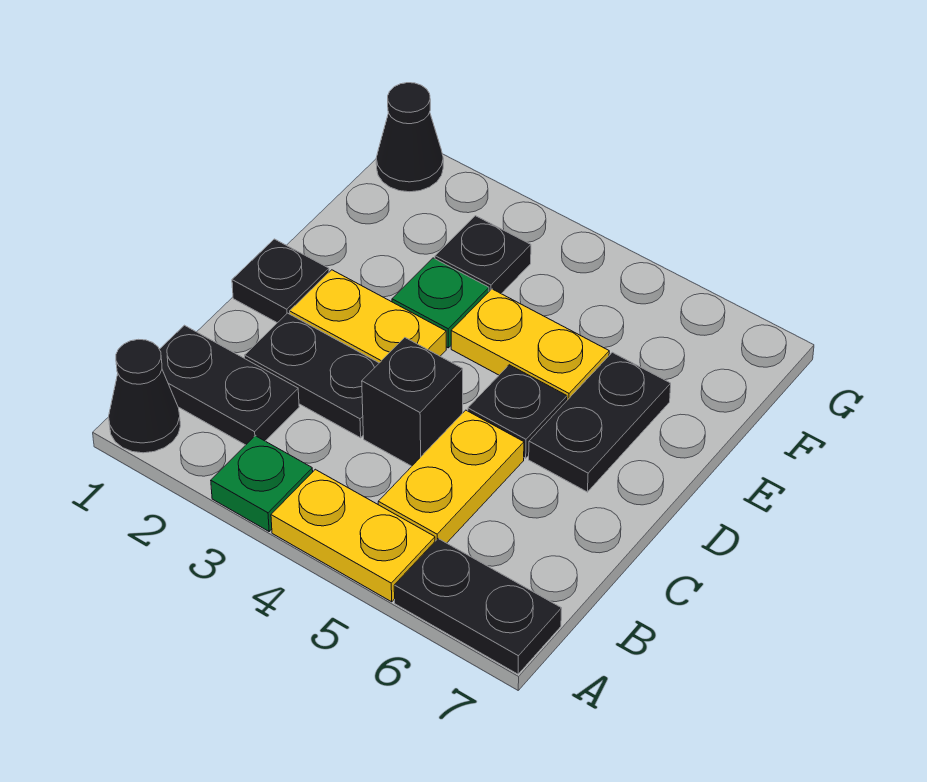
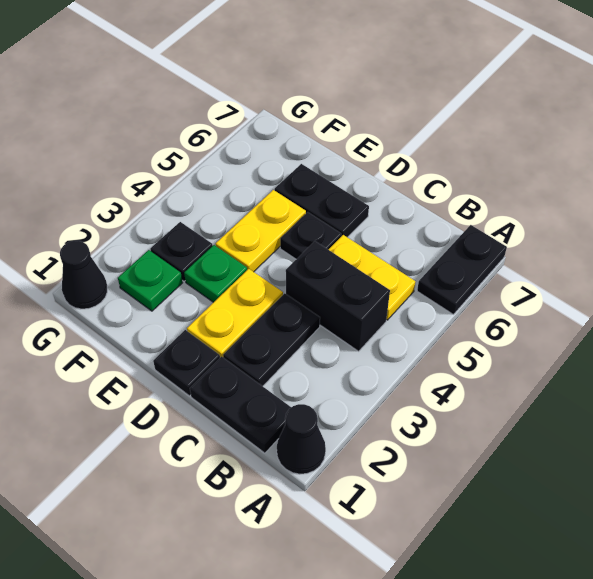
green plate A3 level 1 -> green plate F2 level 1
yellow plate A4:A5 level 1 -> none
black plate B1:B2 level 1 -> black plate B1:C1 level 1
black brick C4 level 1 -> black brick B4:C4 level 1

